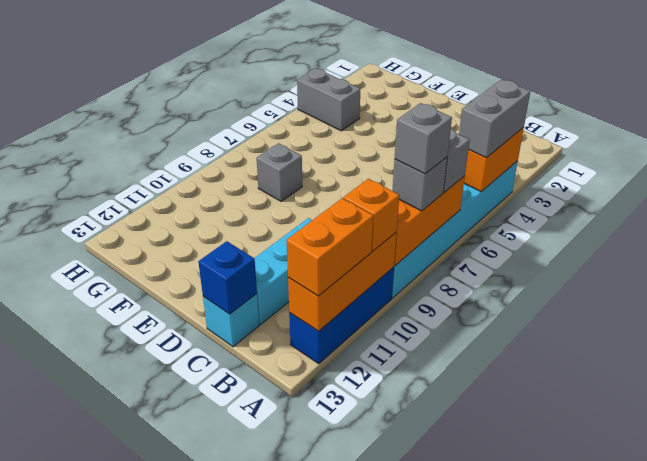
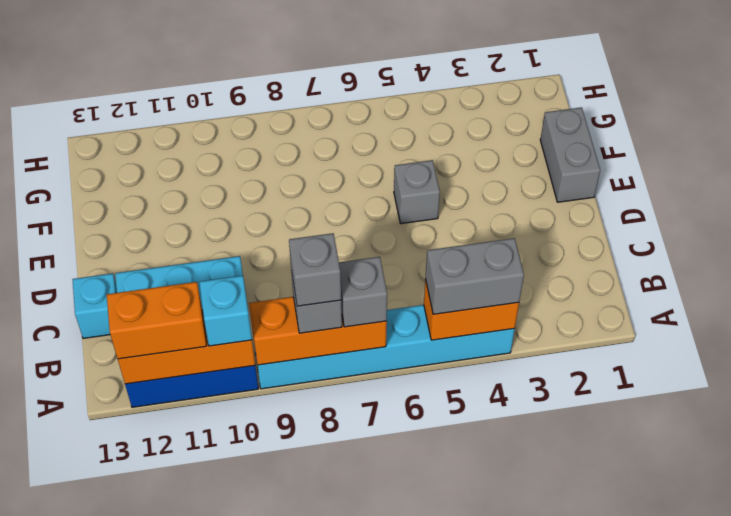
orange brick A10 level 3 -> cyan brick A10 level 3
blue brick C13 level 2 -> none
grey brick F8 level 1 -> grey brick E5 level 1
grey brick G4:H4 level 1 -> grey brick E1:F1 level 1

